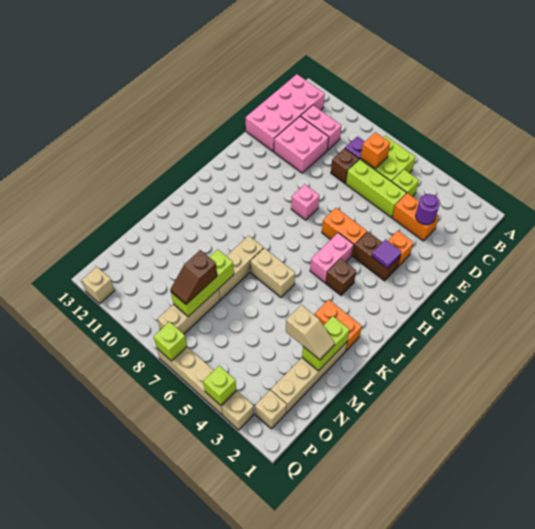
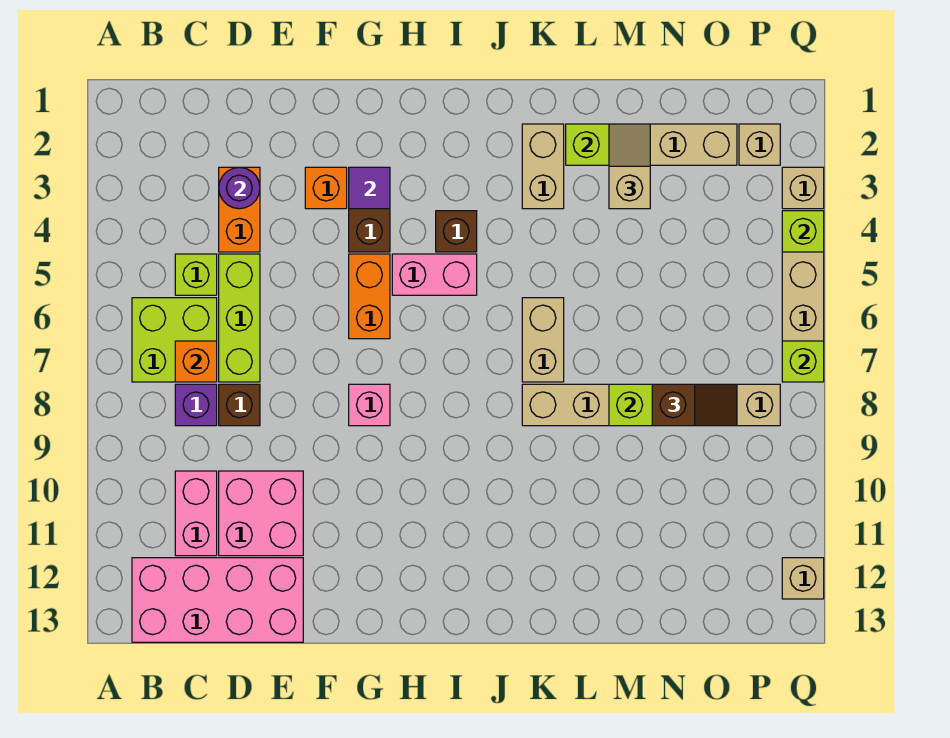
orange brick K2:K3 level 1 -> tan brick K2:K3 level 1

